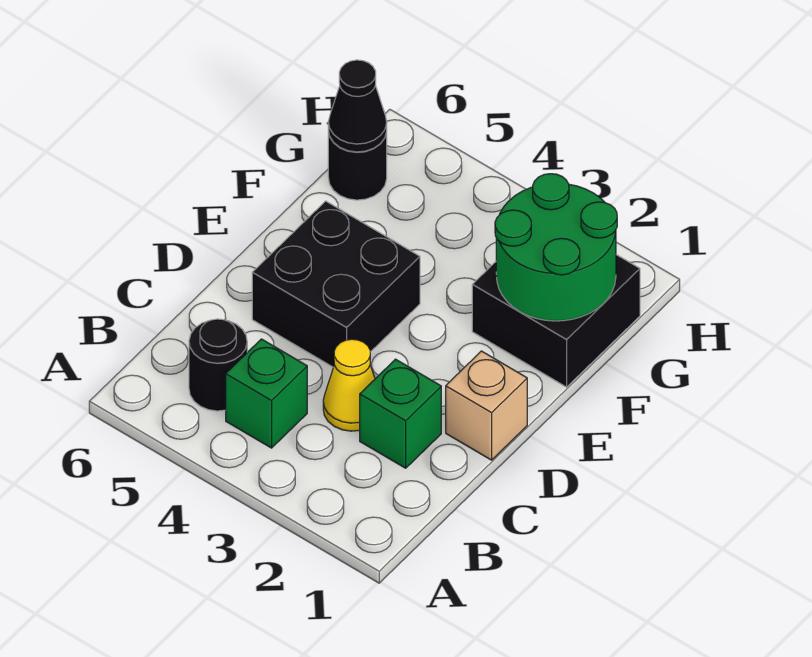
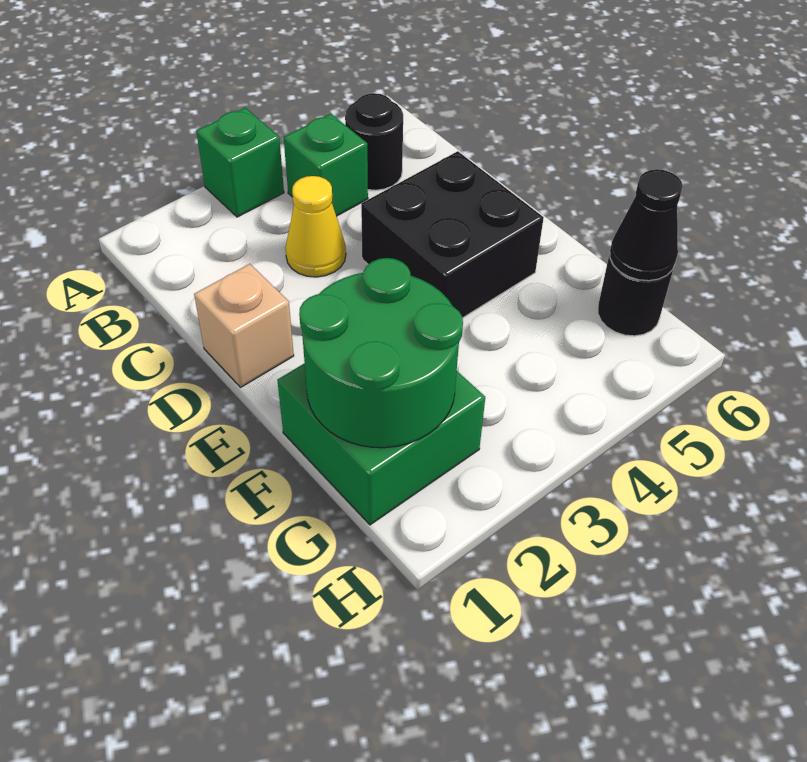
green brick C2 level 1 -> green brick A3 level 1
black brick F1:G2 level 1 -> green brick F1:G2 level 1

